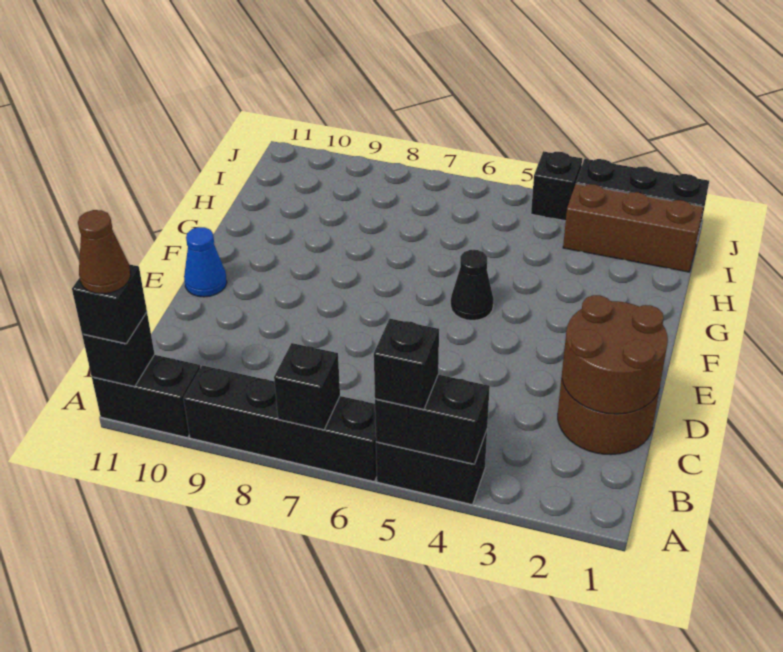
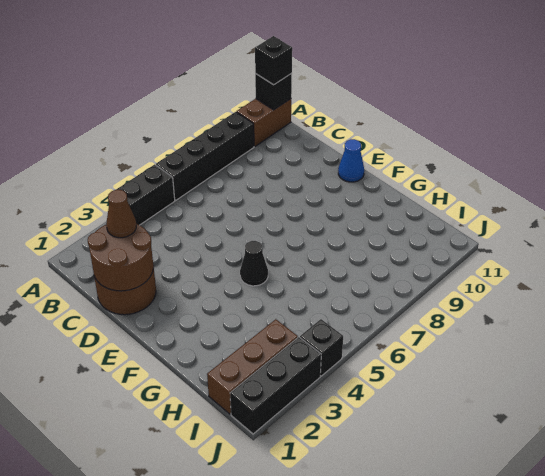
black brick A4:A5 level 2 -> none
black brick A5 level 3 -> none
black brick A7 level 2 -> none
black brick A10:A11 level 1 -> brown brick A10:A11 level 1
brown cone A11 level 4 -> brown cone C2 level 3

